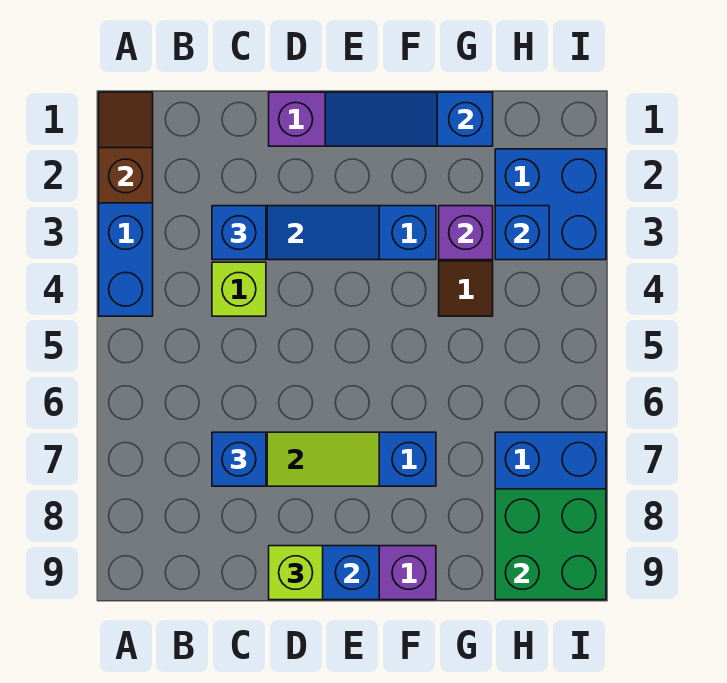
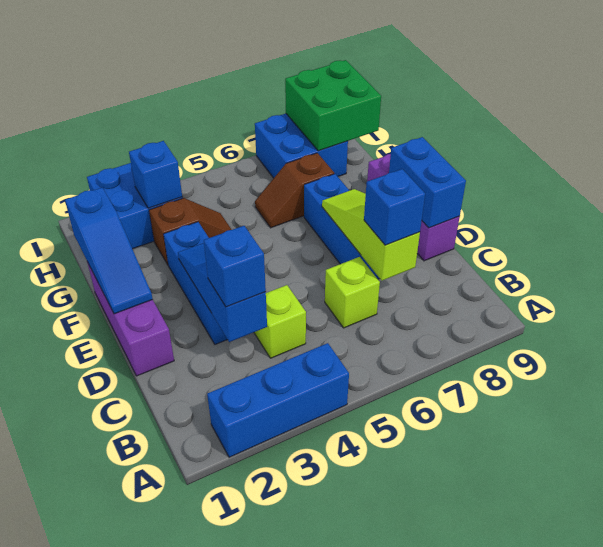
brown slope A1:A2 level 2 top 2 -> brown slope G6:G7 level 1 top 7
lime brick D9 level 3 -> lime brick C6 level 1
purple brick G3 level 2 -> none

